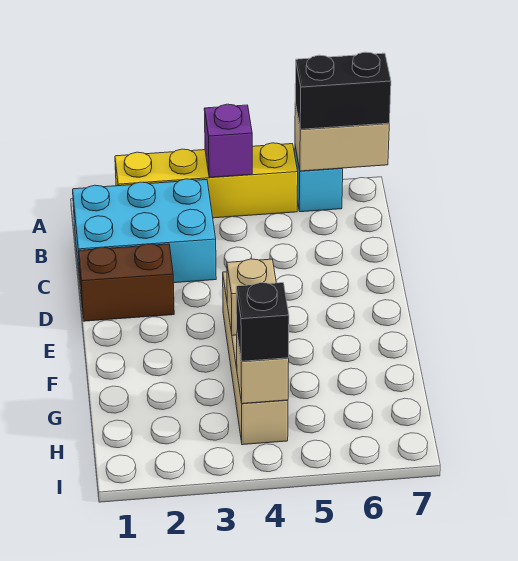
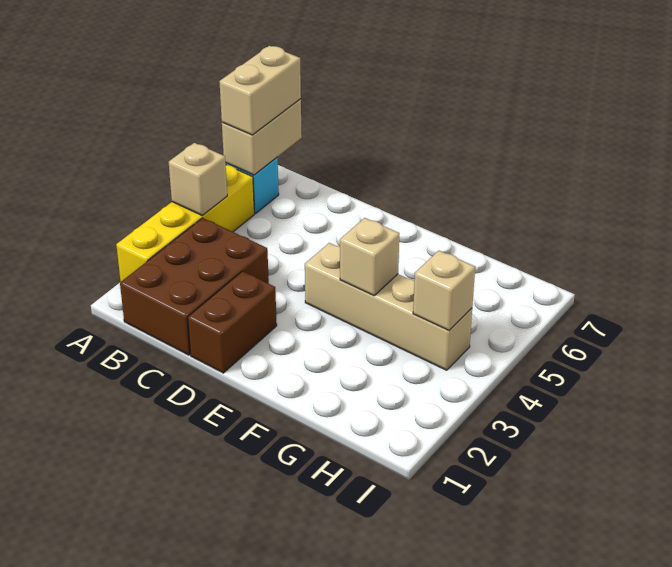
purple brick A4 level 2 -> tan brick A4 level 2
black brick A6:A7 level 3 -> tan brick A6:A7 level 3
cyan brick B1:C3 level 1 -> brown brick B1:C3 level 1
black brick H4 level 3 -> none

